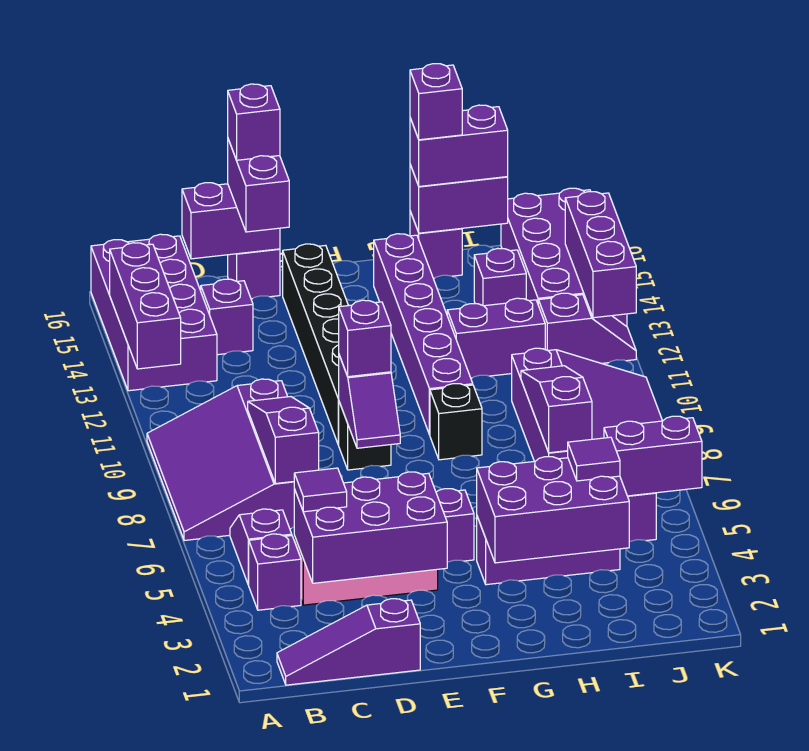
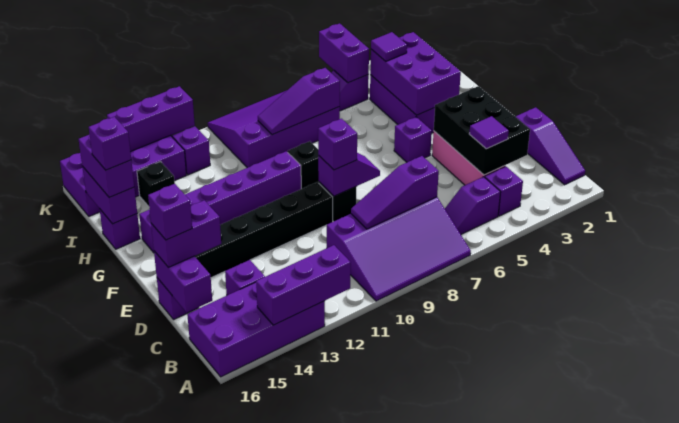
purple brick C3:E4 level 2 -> black brick C3:E4 level 2
purple brick H12:I12 level 1 -> none
purple brick I14 level 1 -> black brick I14 level 1

